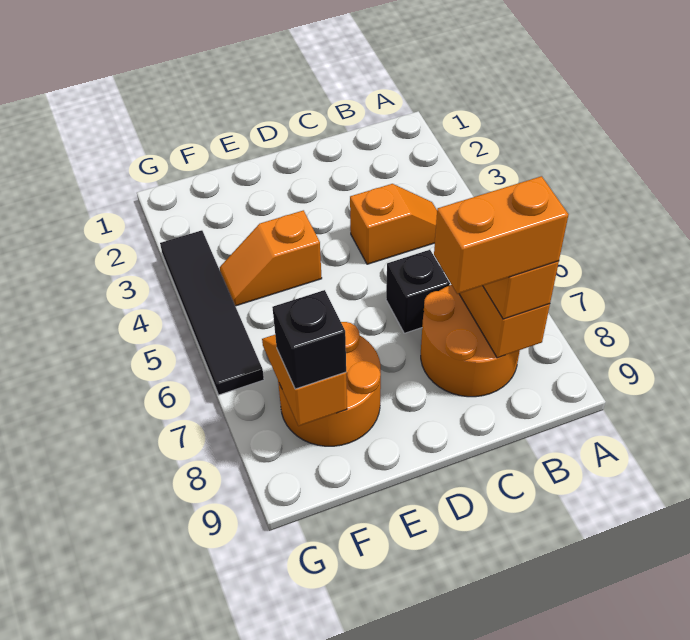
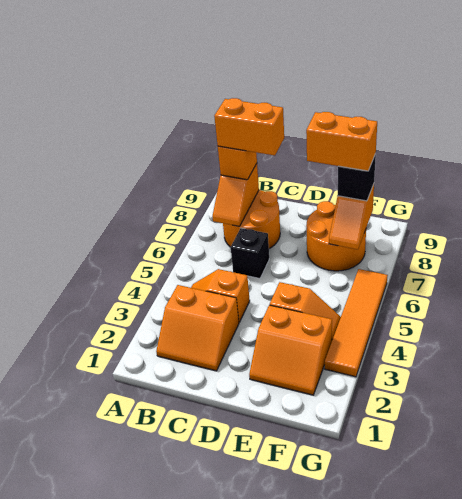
none -> orange slope B2:C3 level 1 top 3
none -> orange slope E2:F3 level 1 top 3
none -> orange brick E8:F8 level 4
black tile G3:G6 level 1 -> orange tile G3:G6 level 1

